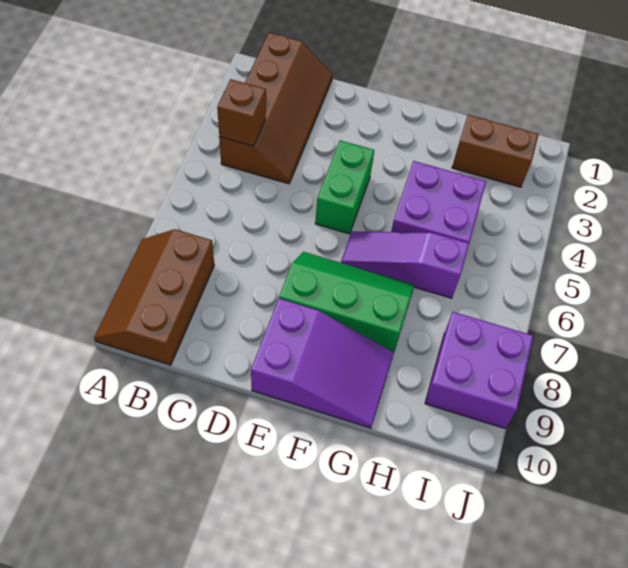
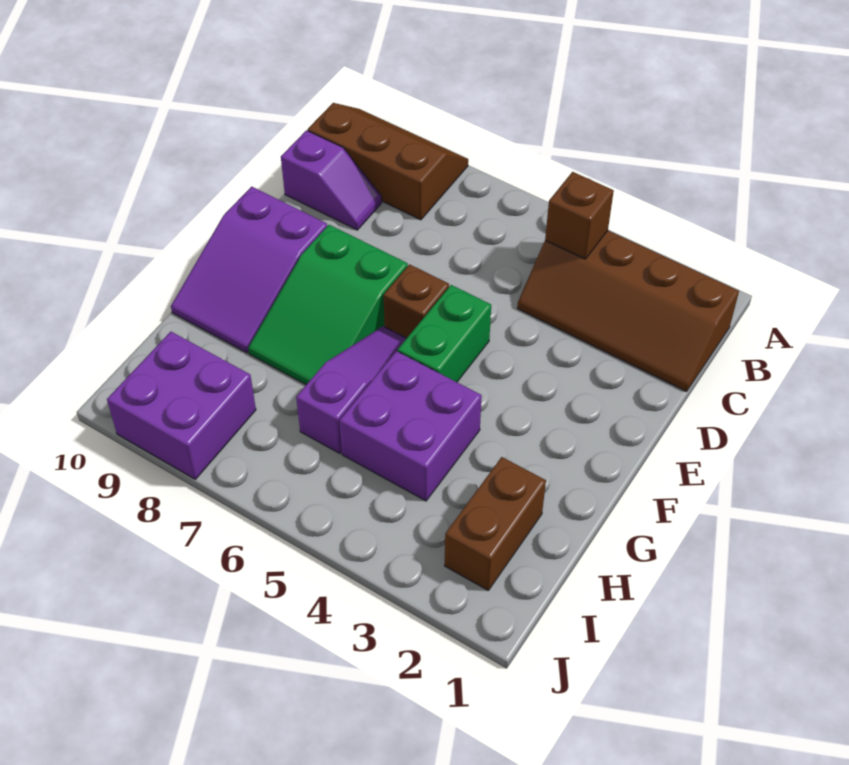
none -> purple slope C9:C10 level 1 top 10
green brick E4:E5 level 1 -> green brick E5:F5 level 1
none -> brown brick E6 level 1
green slope E7:G8 level 1 top 8 -> green slope E7:G8 level 1 top E

